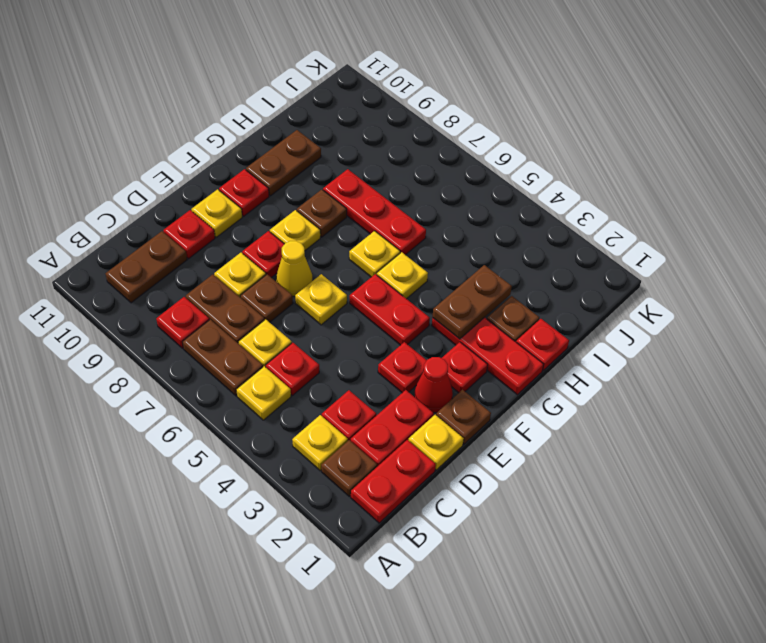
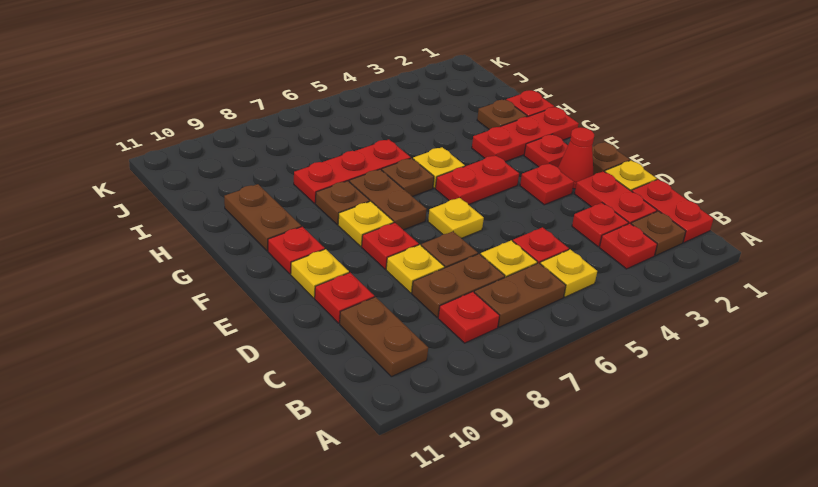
yellow plate B3 level 1 -> red plate B3 level 1
yellow cone E7 level 1 -> none
brown plate G3:H3 level 2 -> brown plate F7:G7 level 1
yellow plate G6 level 1 -> brown plate G6 level 1

